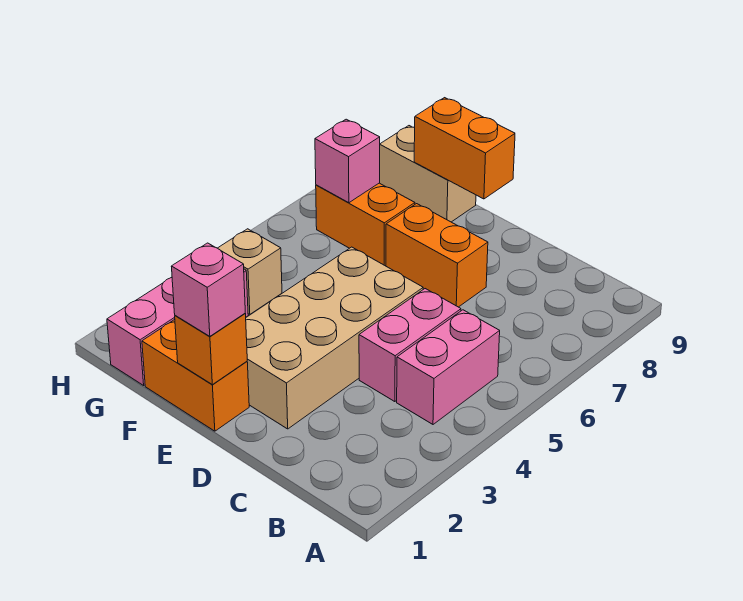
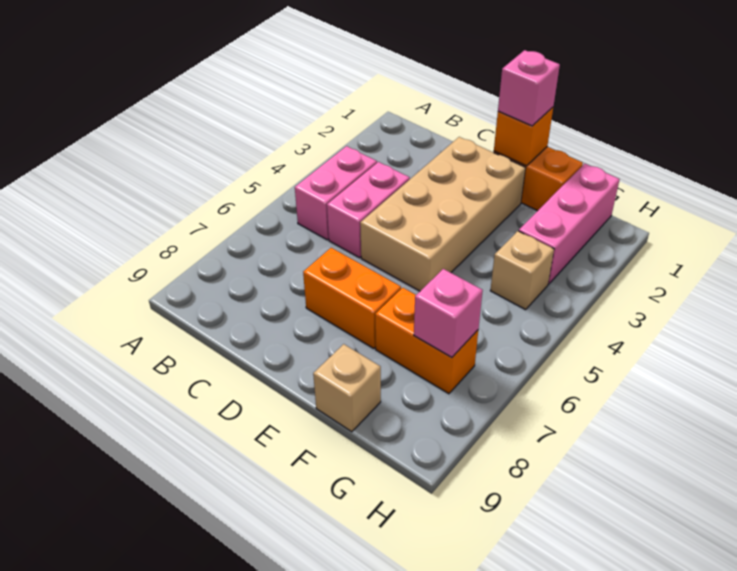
orange brick E9:F9 level 2 -> none
tan brick F9:G9 level 1 -> tan brick F9 level 1

